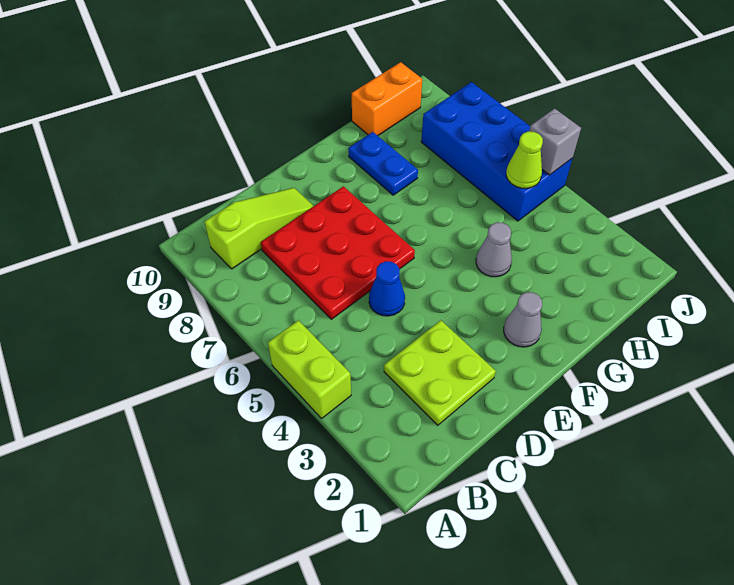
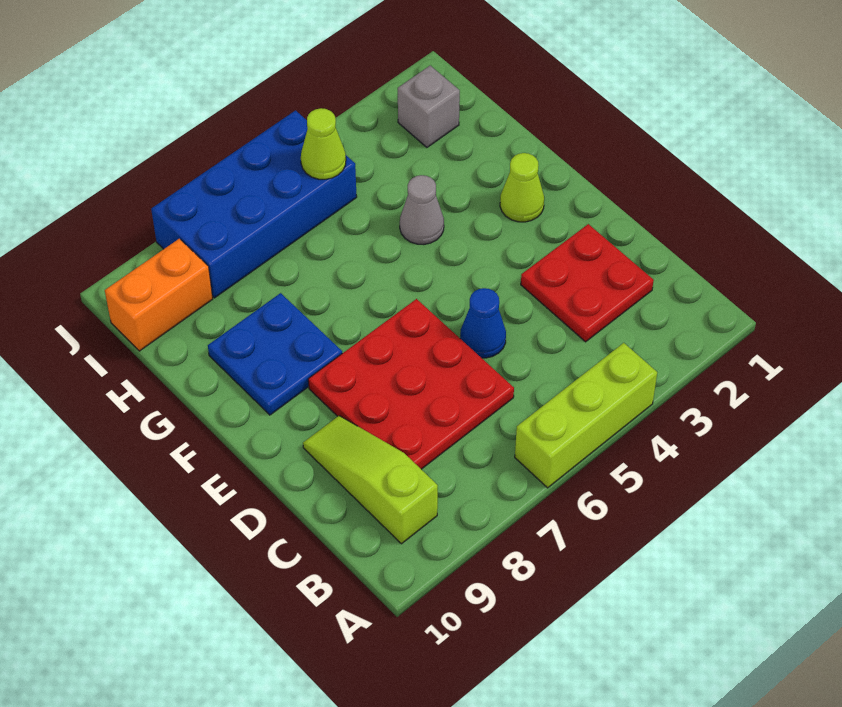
lime brick A4:A5 level 1 -> lime brick A4:A6 level 1
lime plate C2:D3 level 1 -> red plate C2:D3 level 1
grey cone F2 level 1 -> lime cone F2 level 1
blue plate G8:G9 level 1 -> blue plate F8:G9 level 1
orange brick H10:I10 level 1 -> orange brick I9:I10 level 1
grey brick J5 level 2 -> grey brick I2 level 1

